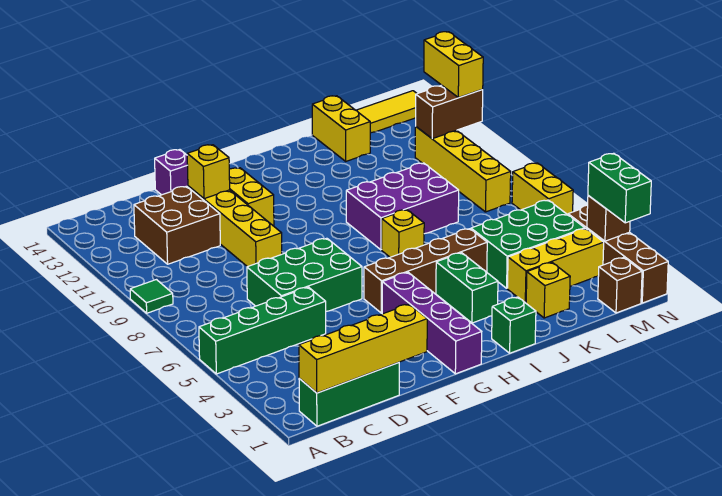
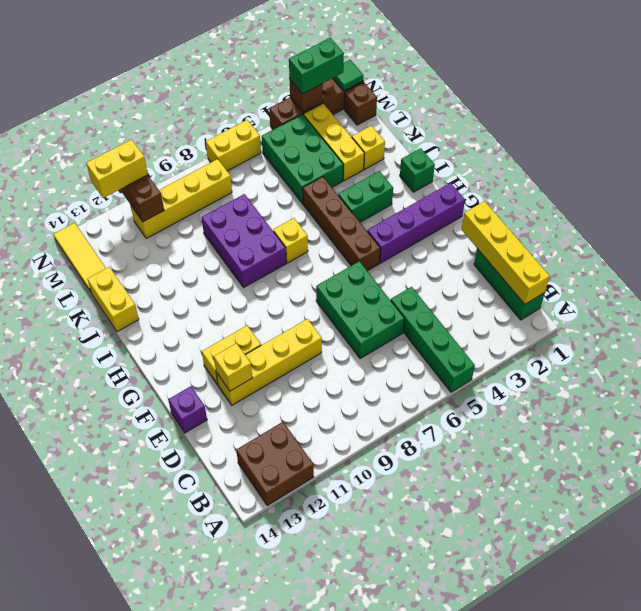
green tile A9 level 1 -> green tile N1 level 2
brown brick C11:D12 level 1 -> brown brick A12:B13 level 1
yellow brick K13:K14 level 1 -> yellow brick J14:K14 level 1

